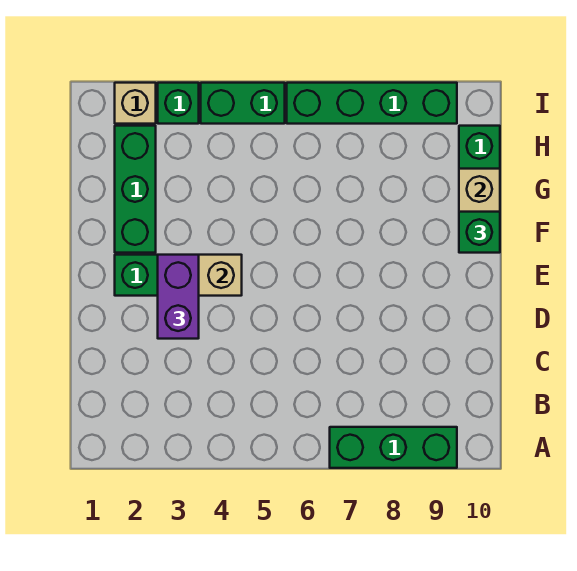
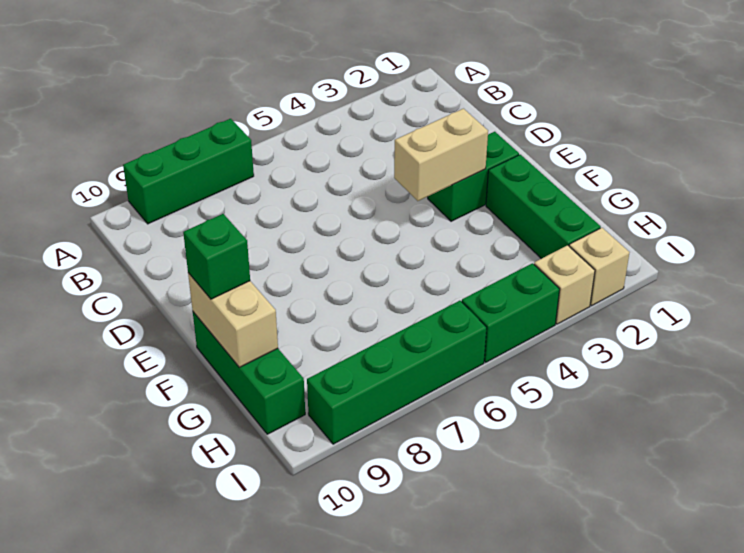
purple brick D3:E3 level 3 -> none
green brick I3 level 1 -> tan brick I3 level 1

